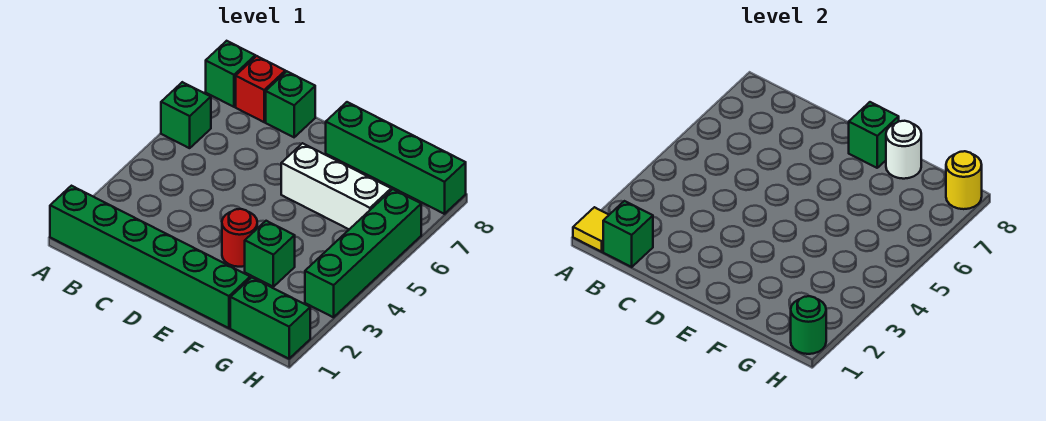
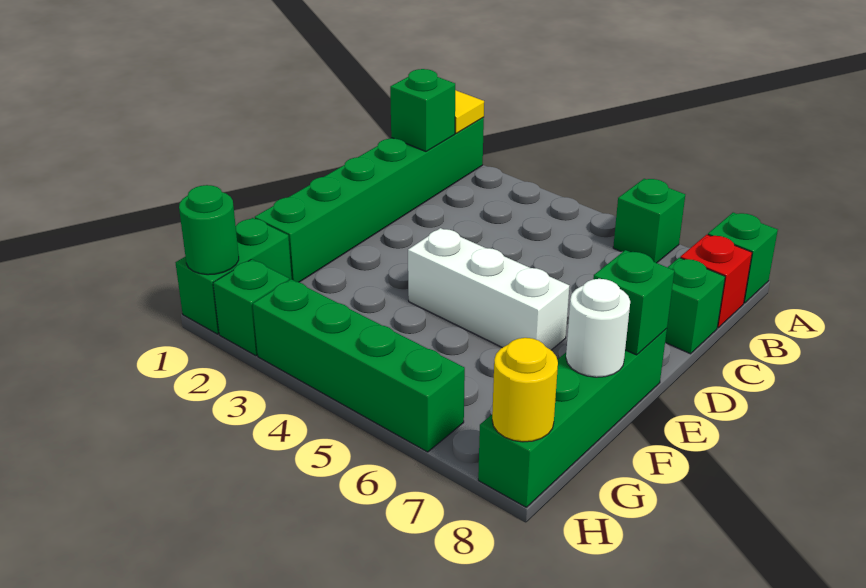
red round brick E3 level 1 -> none
white brick E6:G6 level 1 -> white brick E4:E6 level 1
green brick F3 level 1 -> green brick H2 level 1

